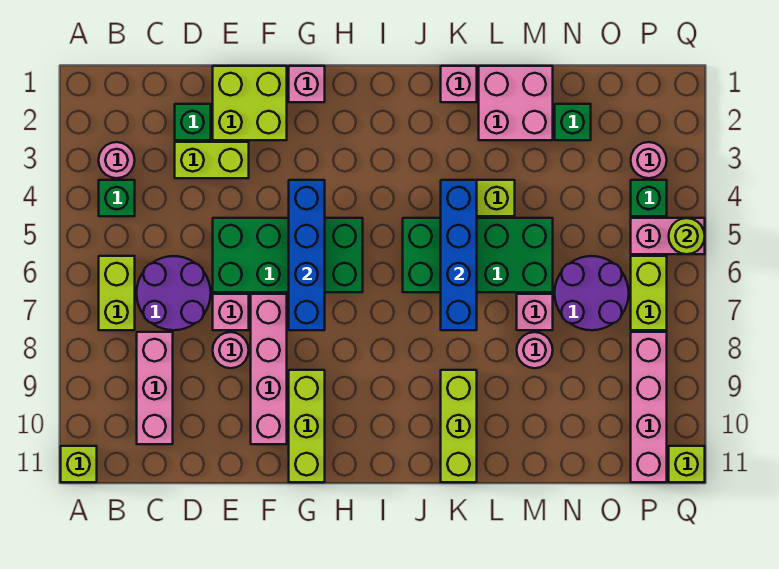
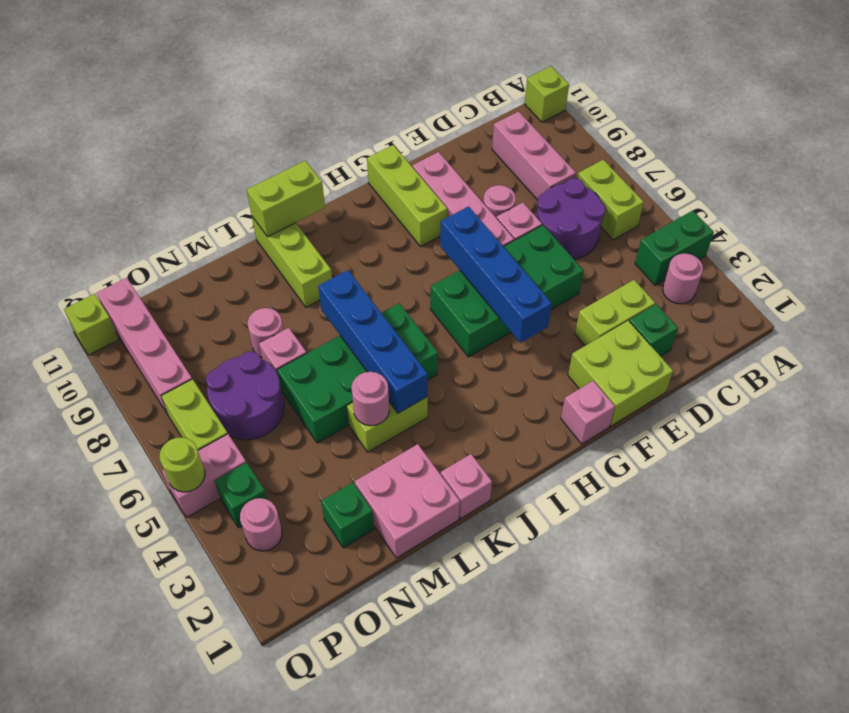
green brick B4 level 1 -> green brick A4:B4 level 1
none -> lime brick J11:K11 level 2
none -> pink round brick L4 level 2

